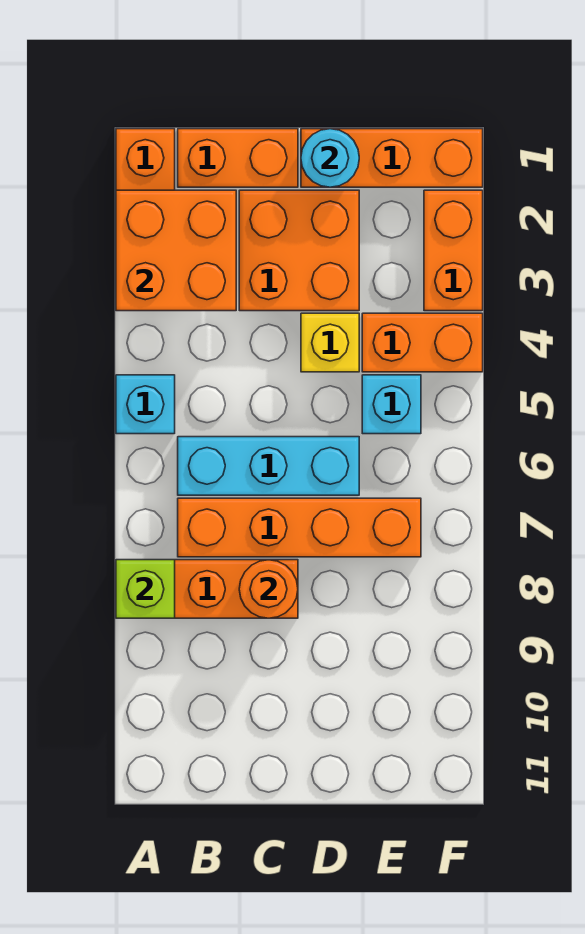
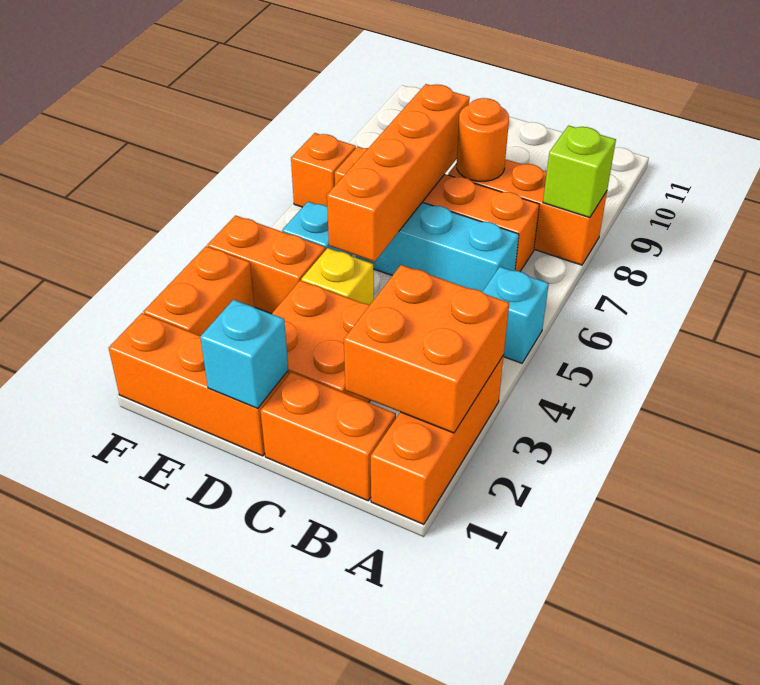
cyan round brick D1 level 2 -> cyan brick D1 level 2
none -> orange brick D5:D8 level 2
none -> orange brick F7 level 1

